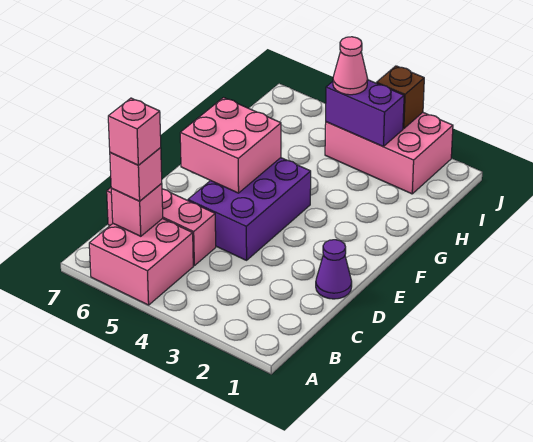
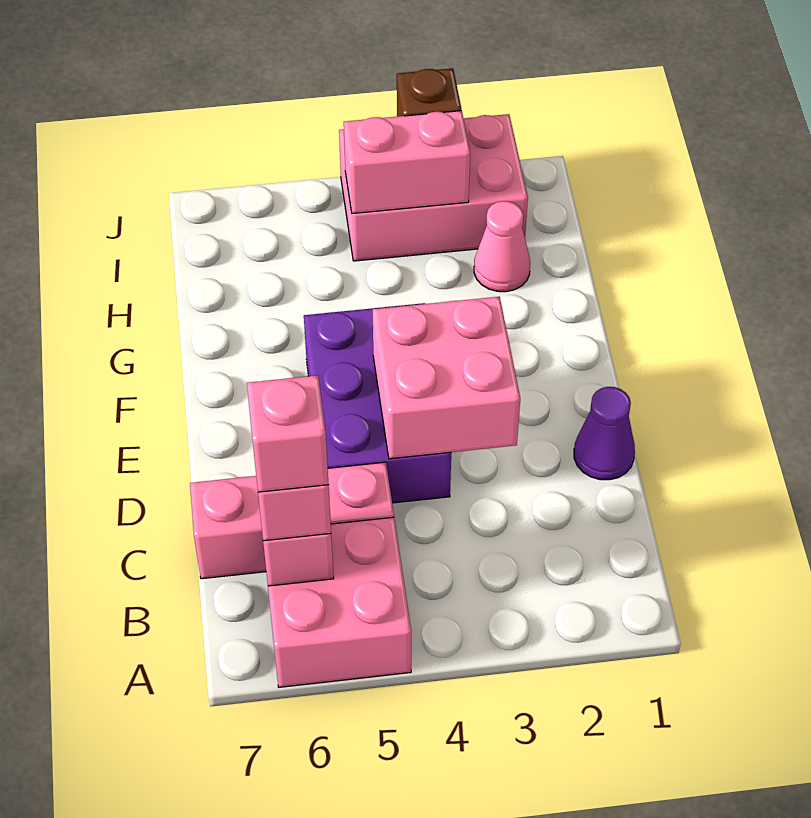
pink brick E5:F6 level 2 -> pink brick D3:E4 level 2
purple brick I3:I4 level 2 -> pink brick I3:I4 level 2
pink cone I4 level 3 -> pink cone H2 level 1

